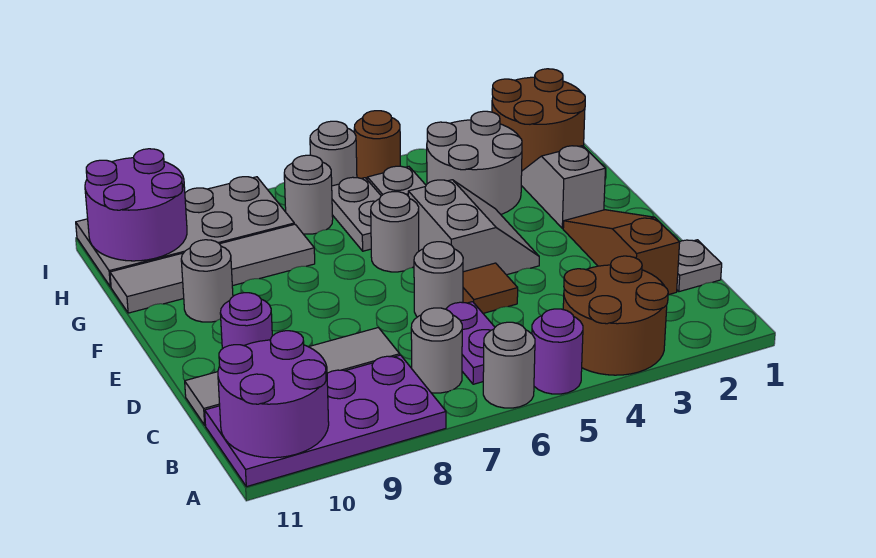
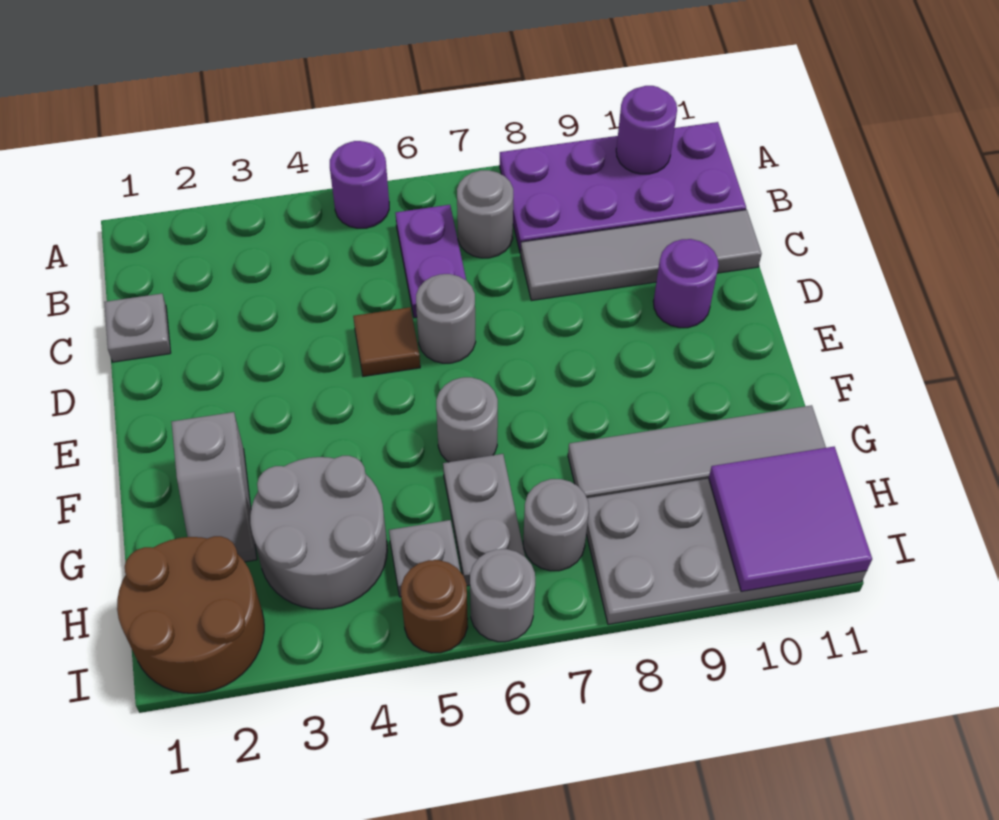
brown round brick A3:B4 level 1 -> none
grey round brick A6 level 1 -> none
purple round brick A10:B11 level 2 -> purple round brick A10 level 2
brown slope C2:E2 level 1 top C -> none
grey slope E4:F5 level 1 top 5 -> none
grey round brick F10 level 1 -> none
purple round brick H10:I11 level 2 -> purple tile H10:I11 level 2

